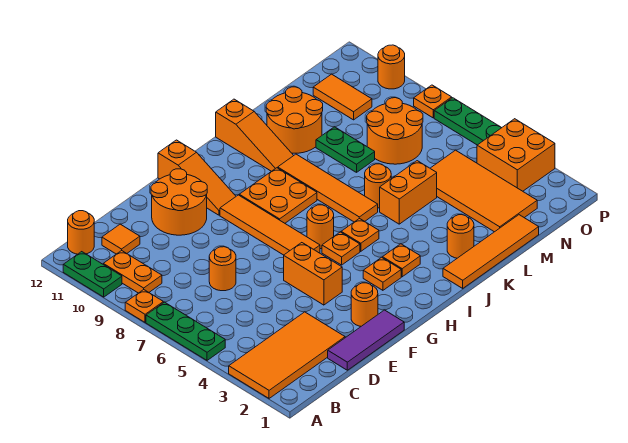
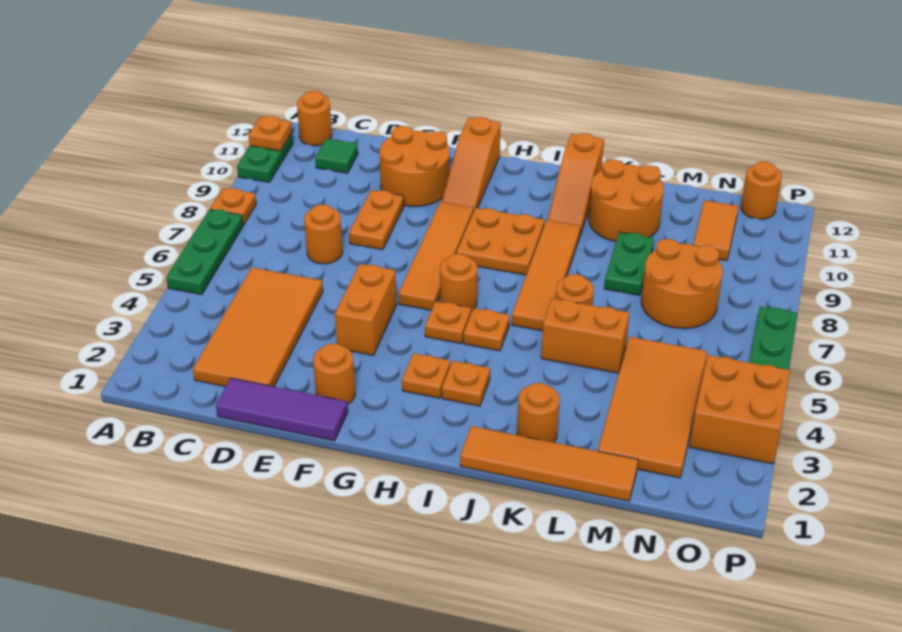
orange tile A2:D3 level 1 -> orange tile C2:D5 level 1
orange plate B9:B10 level 1 -> orange plate E8:E9 level 1
orange tile C11 level 1 -> green tile C11 level 1
orange plate P8 level 1 -> orange plate A11 level 2
orange round brick P10 level 1 -> orange round brick O12 level 1

